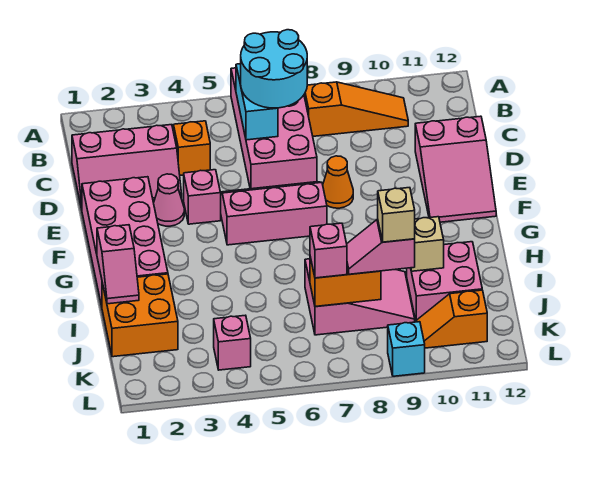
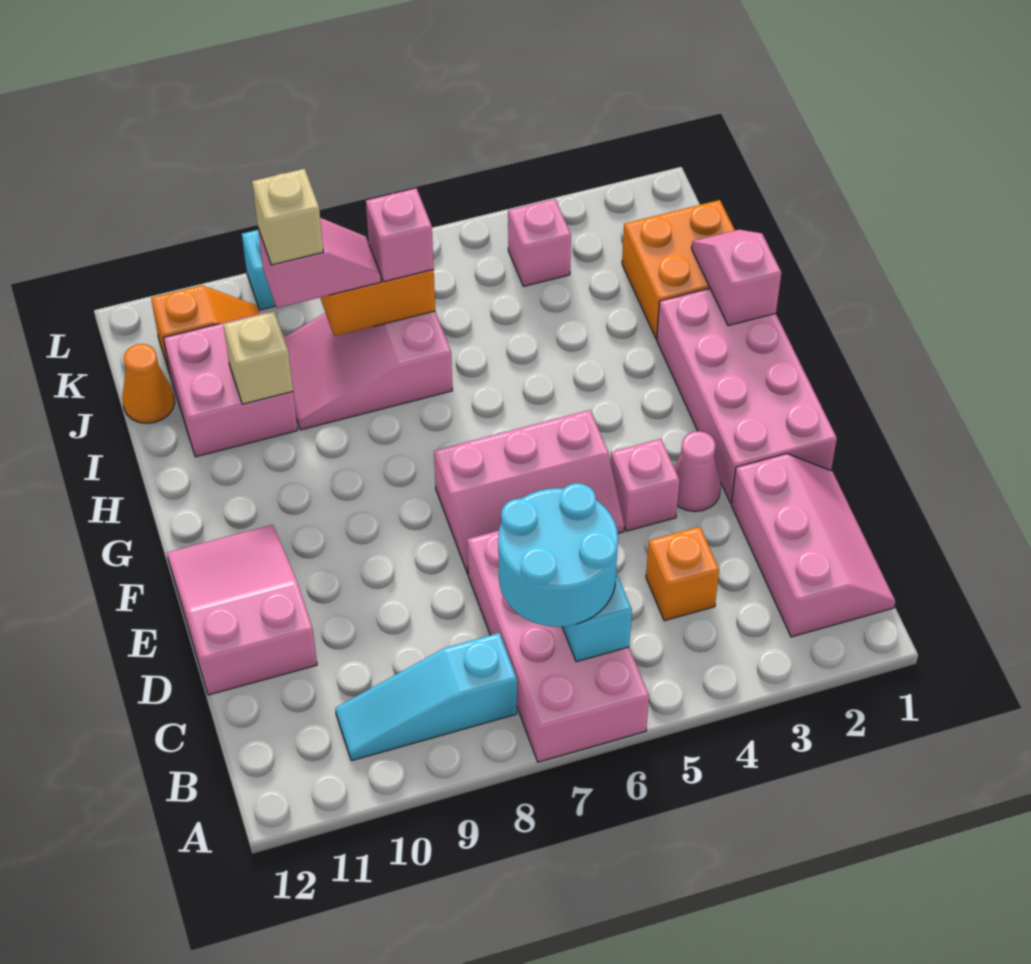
orange slope B8:B10 level 1 top 8 -> cyan slope B8:B10 level 1 top 8
pink slope C1:D3 level 1 top C -> pink slope B1:D2 level 1 top 2
orange cone E8 level 1 -> orange cone J12 level 1

